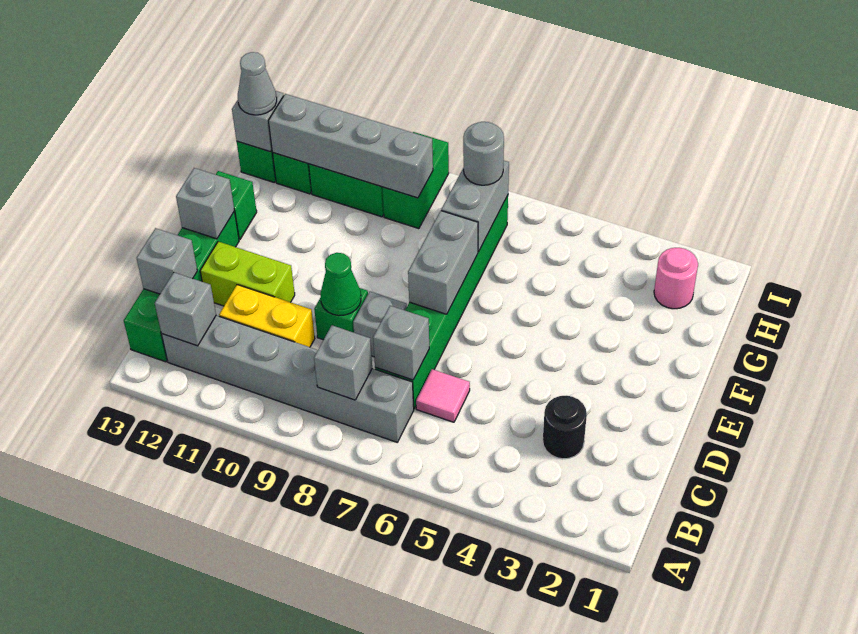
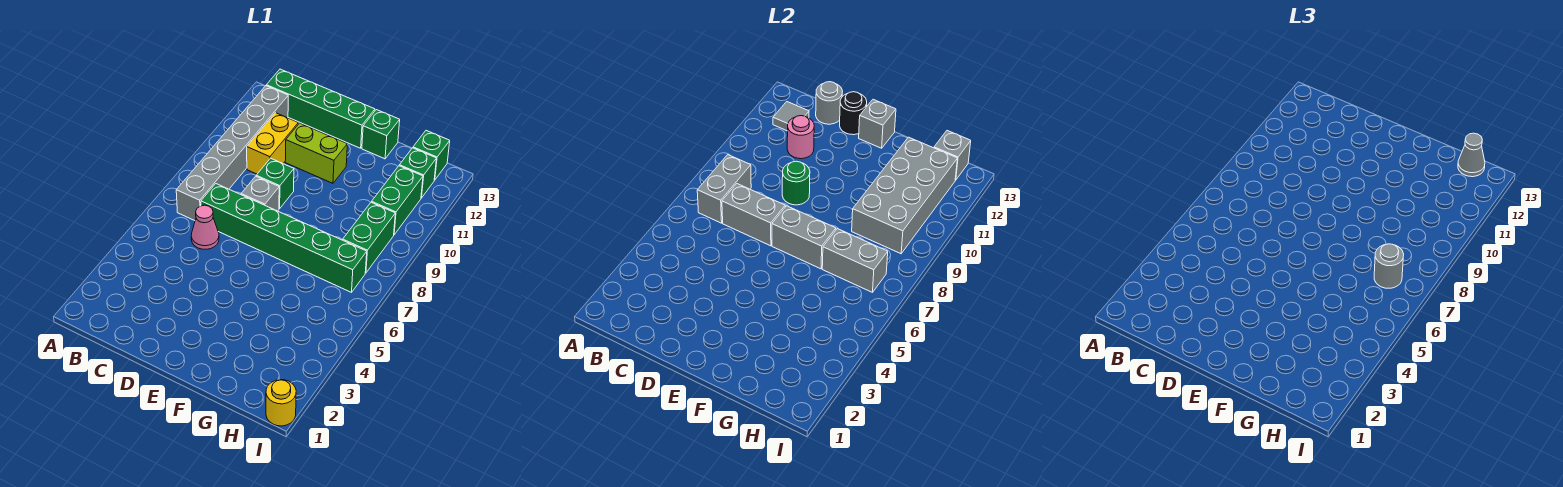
grey brick B8 level 2 -> grey brick B7:B8 level 2
grey brick B12 level 2 -> grey tile B12 level 2
black round brick C3 level 1 -> black round brick D13 level 2
pink tile C6 level 1 -> pink cone C6 level 1
grey brick C7 level 2 -> grey brick C7:D7 level 2
grey brick C13 level 2 -> grey round brick C13 level 2
green cone D9 level 2 -> green round brick D9 level 2
lime brick D11:D12 level 1 -> lime brick D11:E11 level 1
pink round brick H2 level 1 -> pink round brick C11 level 2
green brick H9:I9 level 1 -> green brick H8:H9 level 1
grey brick H9:H12 level 2 -> grey brick G9:H12 level 2
none -> yellow round brick I1 level 1

